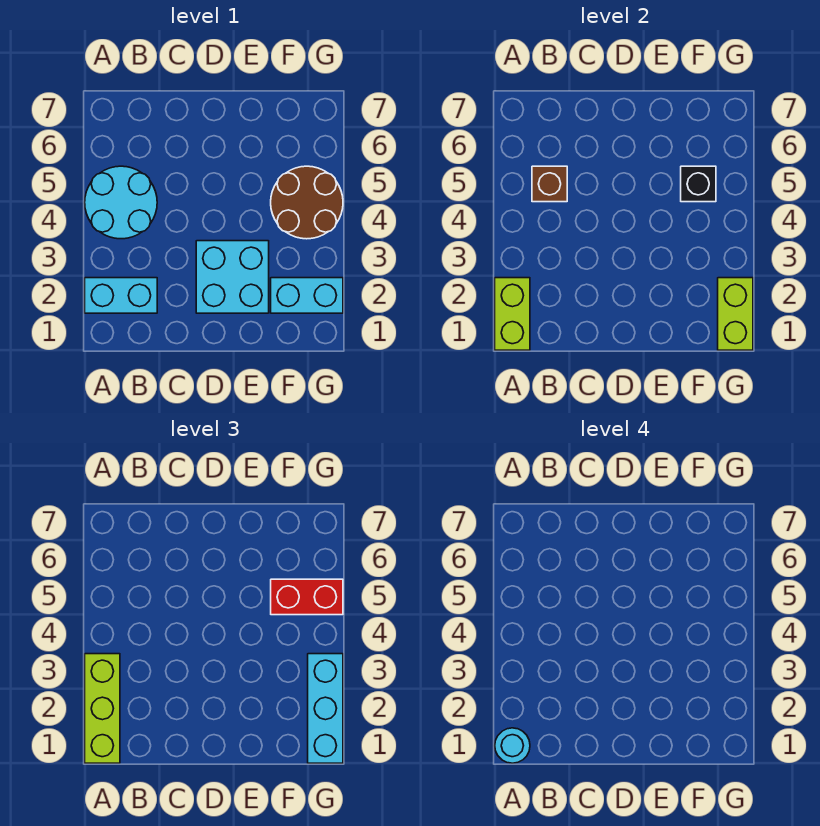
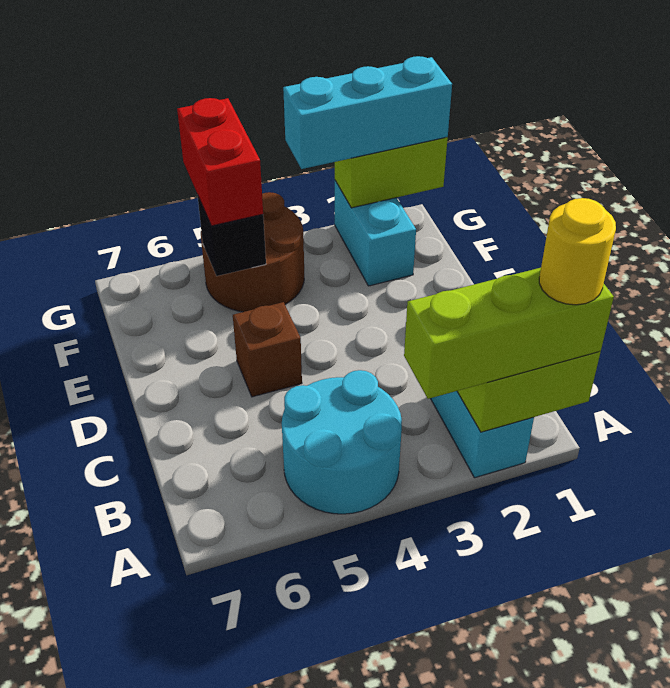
cyan round brick A1 level 4 -> yellow round brick A1 level 4
brown brick B5 level 2 -> brown brick D5 level 1
cyan brick D2:E3 level 1 -> none

